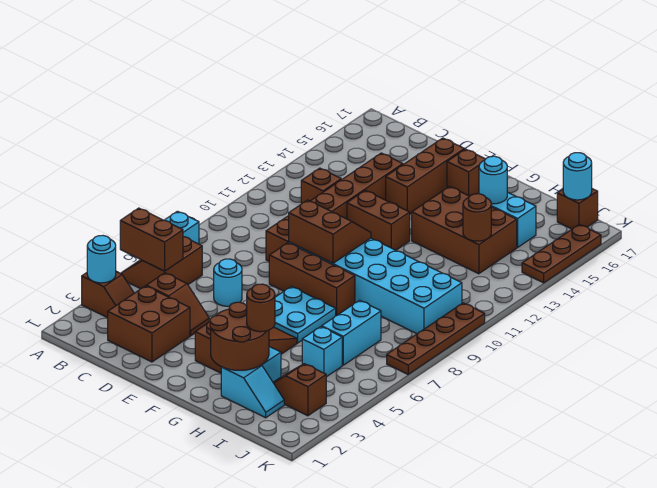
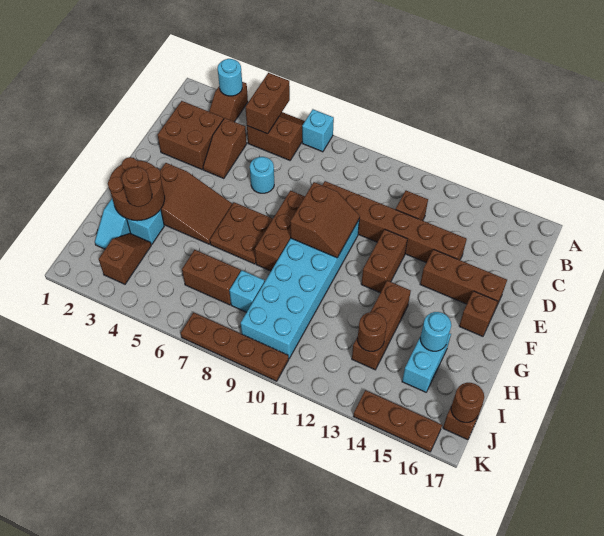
cyan plate F6:G7 level 1 -> brown plate F6:G7 level 1
brown brick G13:I14 level 1 -> brown brick G13:I13 level 1
cyan brick I5 level 1 -> cyan brick I8 level 1
cyan brick I6:I7 level 1 -> brown brick I6:I7 level 1
cyan round brick J17 level 2 -> brown round brick J17 level 2

